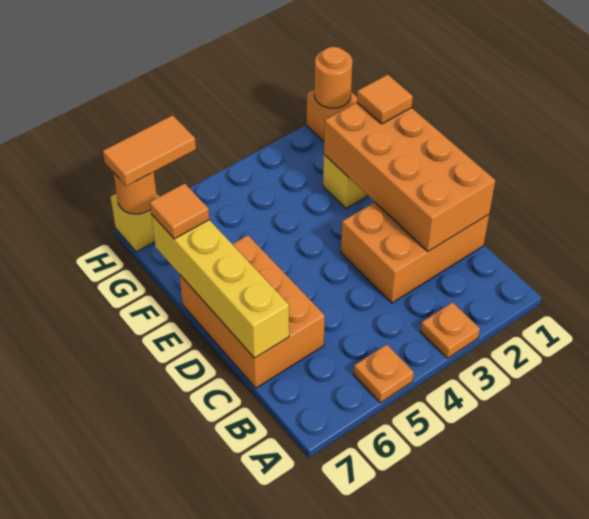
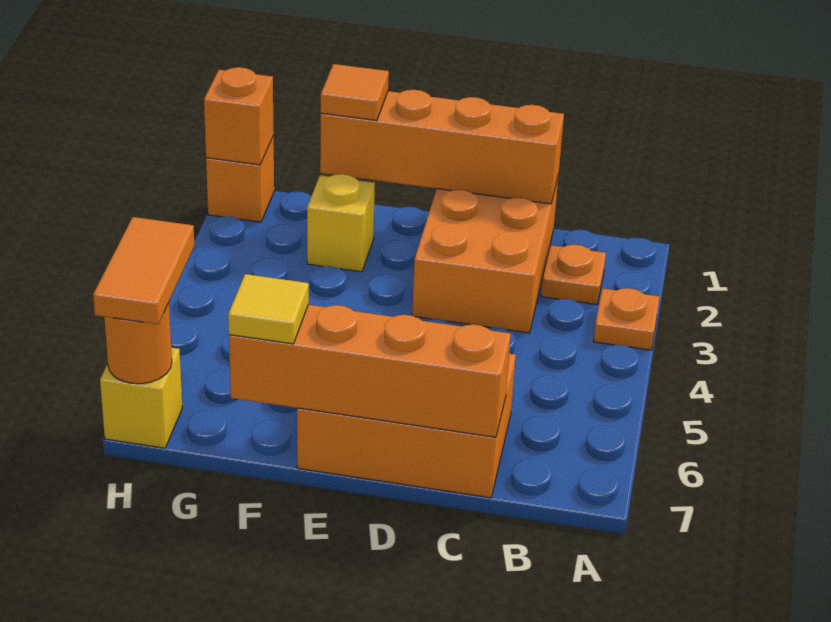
orange plate A5 level 1 -> orange plate B2 level 1
orange brick C1:F2 level 2 -> orange brick C1:F1 level 2
yellow brick C7:F7 level 2 -> orange brick C7:F7 level 2
orange tile F7 level 3 -> yellow tile F7 level 3
orange round brick H1 level 2 -> orange brick H1 level 2

